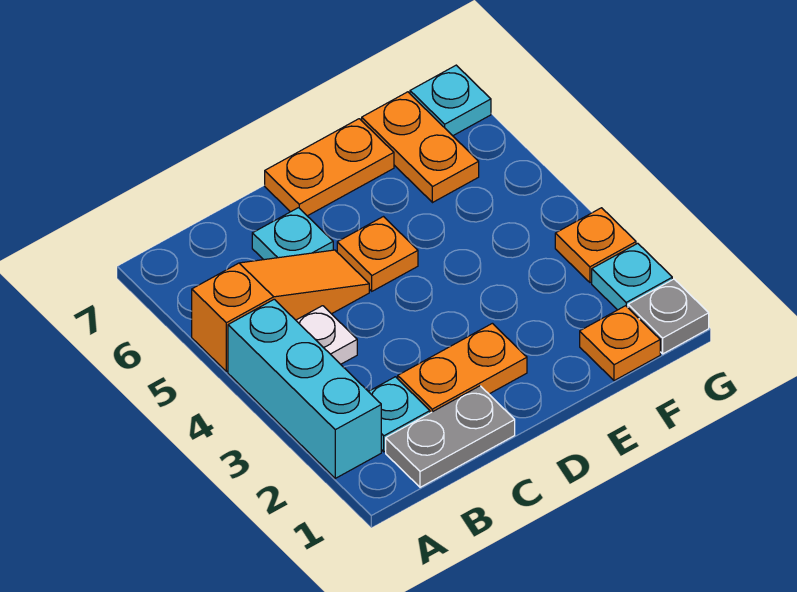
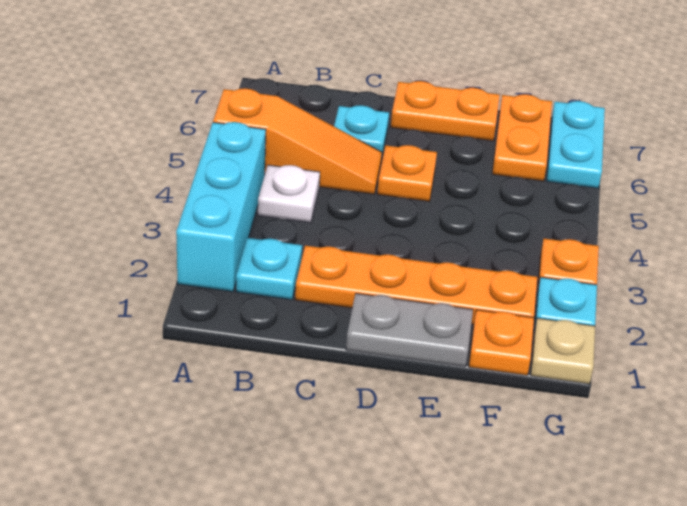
grey plate B1:C1 level 1 -> grey plate D1:E1 level 1
orange plate C2:D2 level 1 -> orange plate C2:F2 level 1
grey plate G1 level 1 -> tan plate G1 level 1
cyan plate G7 level 1 -> cyan plate G6:G7 level 1

